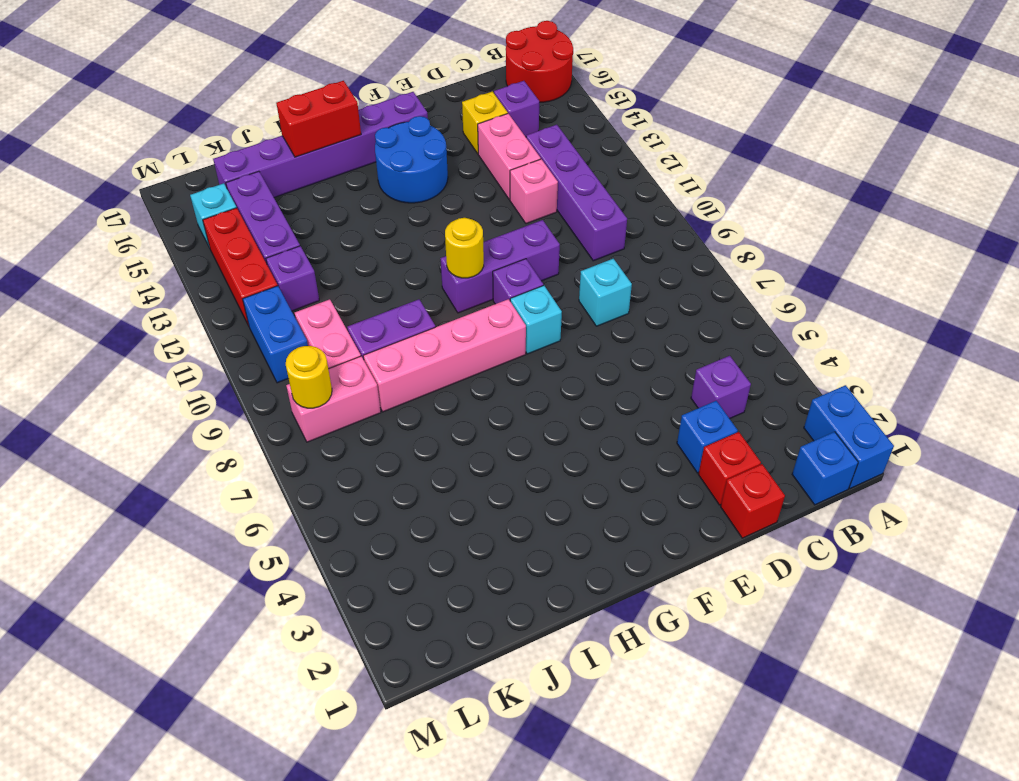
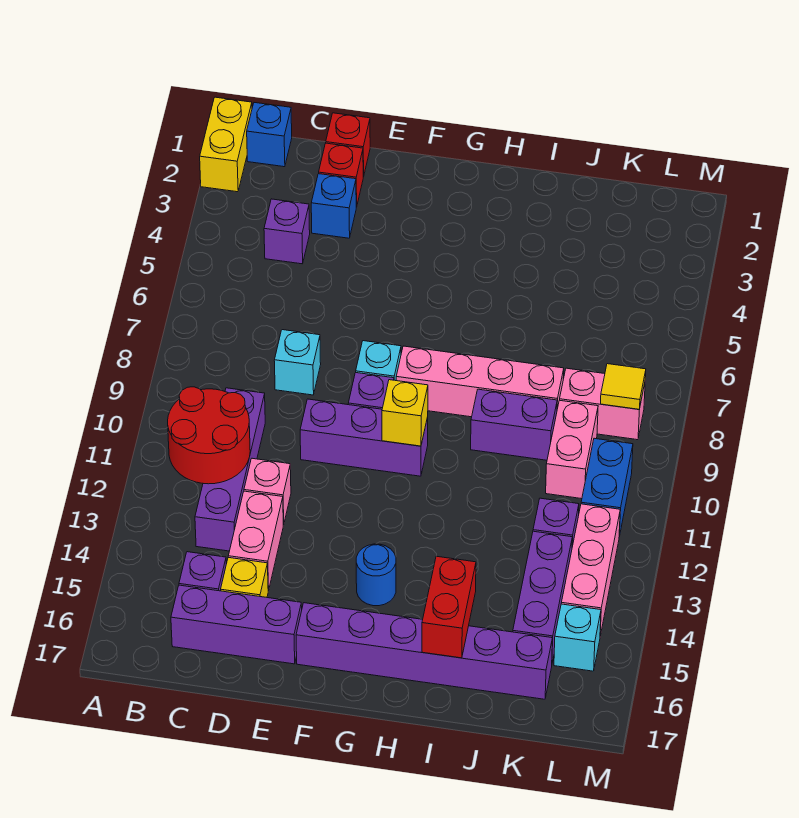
blue brick A1:A2 level 1 -> yellow brick A1:A2 level 1
red round brick A16:B17 level 1 -> red round brick B11:C12 level 2
none -> purple brick C16:E16 level 1
blue round brick F14:G15 level 1 -> blue round brick G14 level 1
yellow round brick G10 level 2 -> yellow brick G10 level 2
red brick H16:I16 level 2 -> red brick I15:I16 level 2
yellow round brick L8 level 2 -> yellow tile L8 level 2
red brick L12:L14 level 1 -> pink brick L12:L14 level 1

